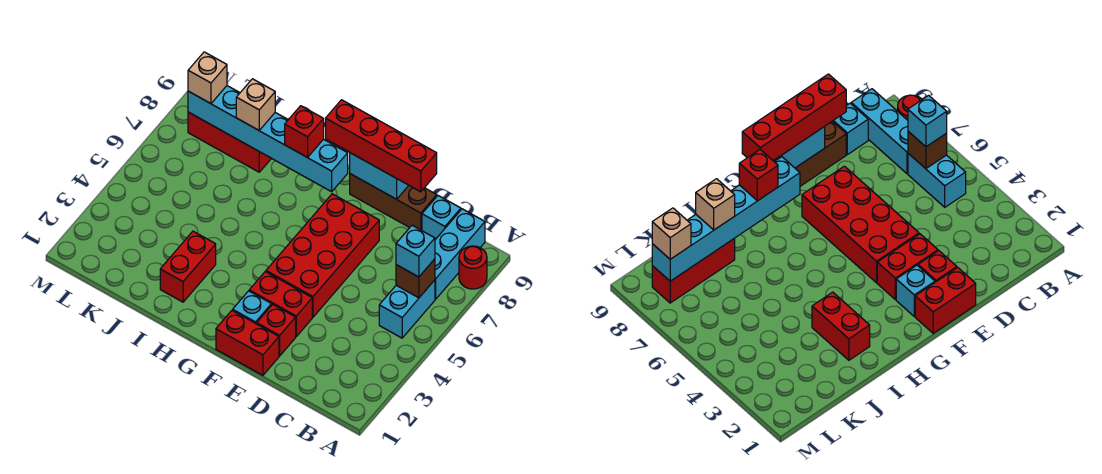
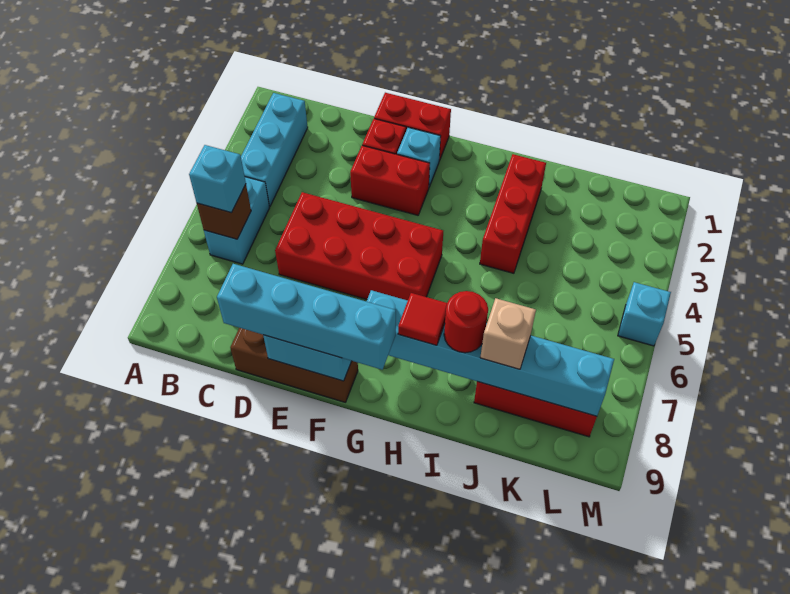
red round brick A8 level 1 -> red round brick I8 level 3
cyan brick B7:B9 level 1 -> cyan brick B2:B4 level 1
cyan brick C9 level 1 -> cyan brick M5 level 1
red brick D9:G9 level 3 -> cyan brick D9:G9 level 3
red brick E4:F7 level 1 -> red brick D5:G6 level 1
red brick H8 level 3 -> red tile H8 level 3
red brick I2:I3 level 1 -> red brick I2:I4 level 1
tan brick L8 level 3 -> none

